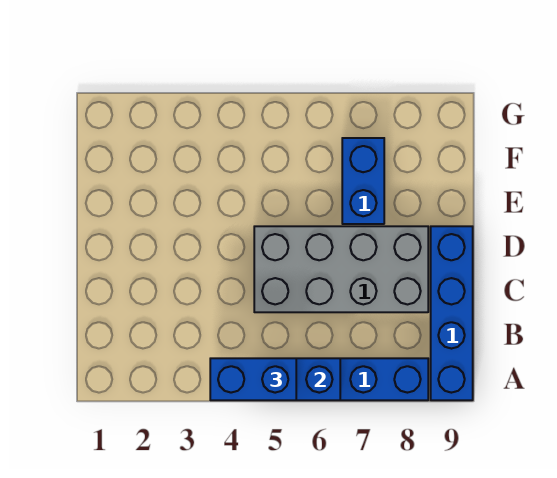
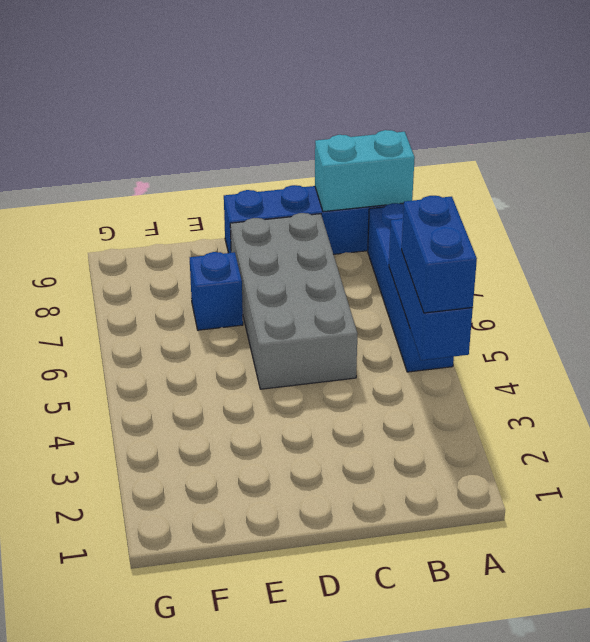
none -> cyan brick A9:B9 level 2
blue brick E7:F7 level 1 -> blue brick E7 level 1

